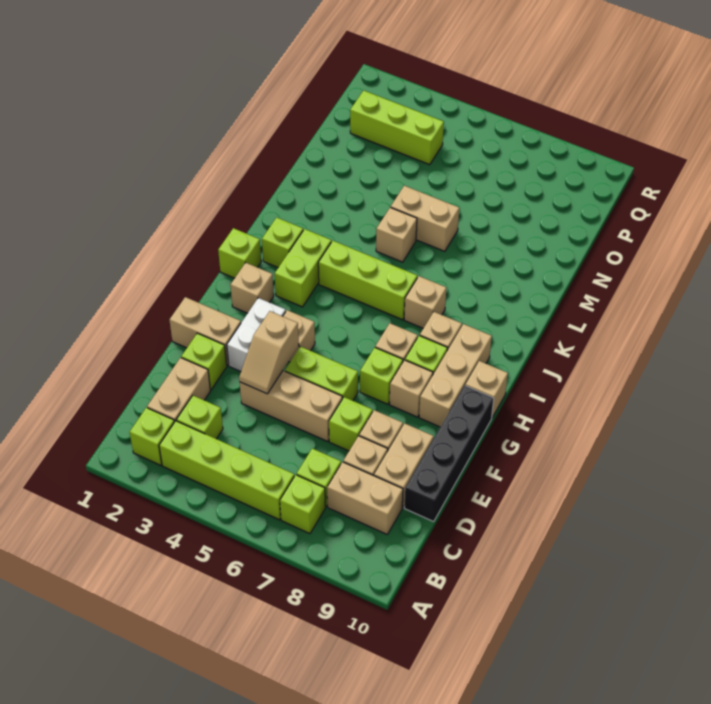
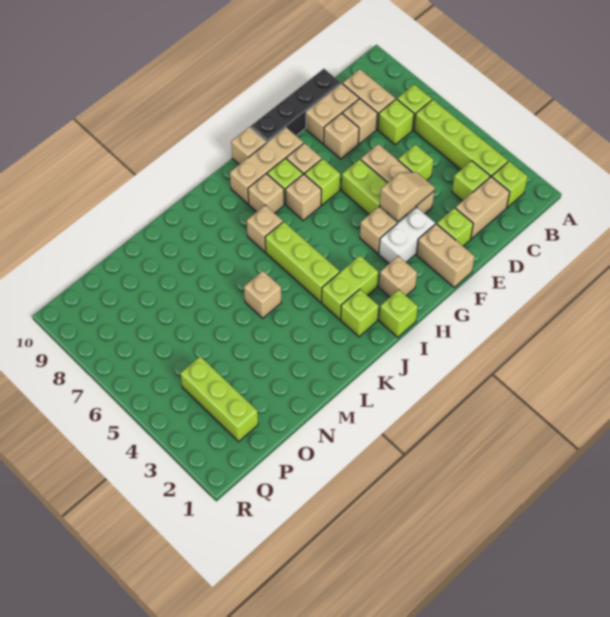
lime brick E7 level 1 -> lime brick D5 level 1
tan brick M5:M6 level 1 -> none

